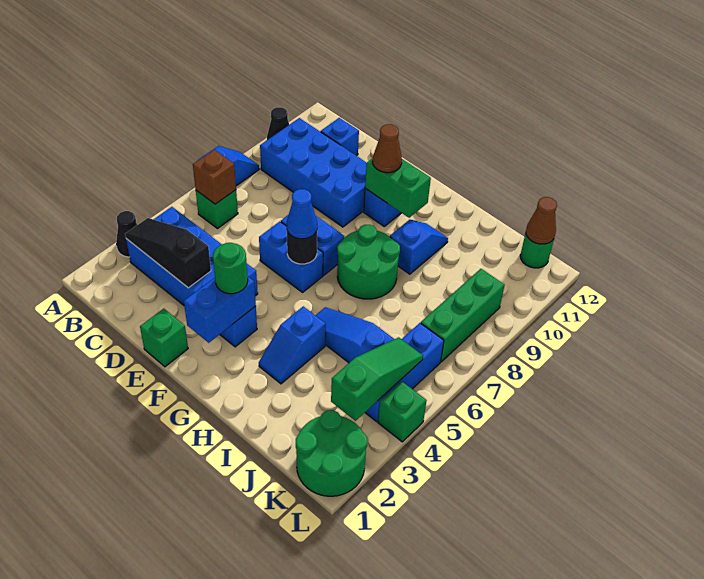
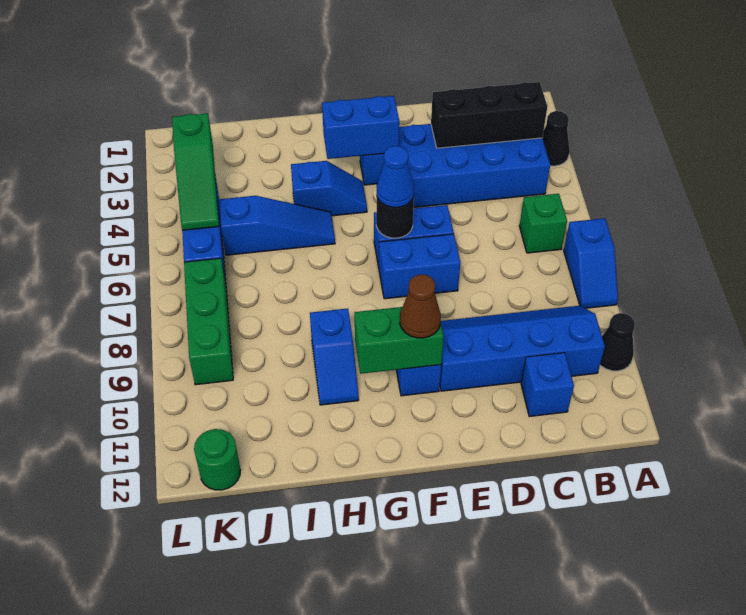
black slope B3:D3 level 2 top D -> black brick B3:D3 level 2
brown brick B6 level 2 -> none
blue brick B9:E10 level 1 -> blue slope B9:E10 level 1 top 10
green brick E1 level 1 -> none
blue brick F2:F3 level 2 -> blue brick F3:G3 level 2
green round brick F3 level 3 -> none
green round brick G7:H8 level 1 -> none
blue slope H3:H4 level 1 top 4 -> blue slope G4:H4 level 1 top H
green round brick K1:L2 level 1 -> none
brown cone K12 level 2 -> none
green brick L4 level 1 -> none

